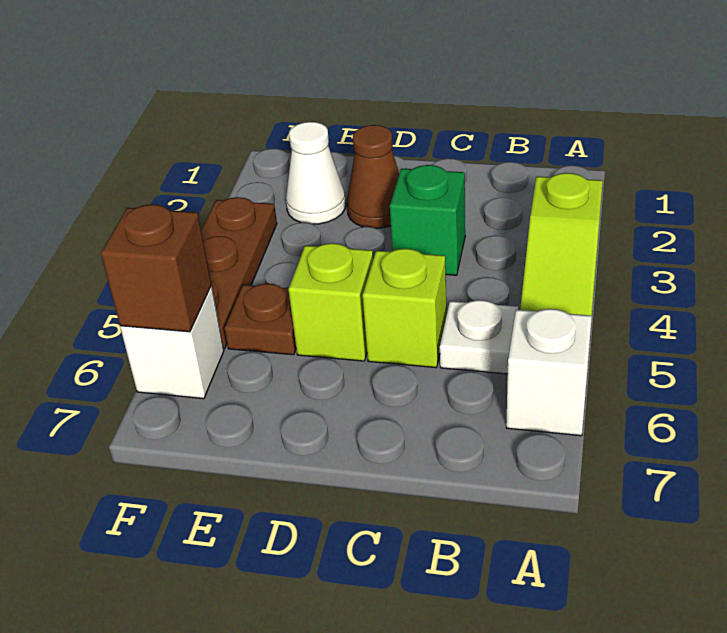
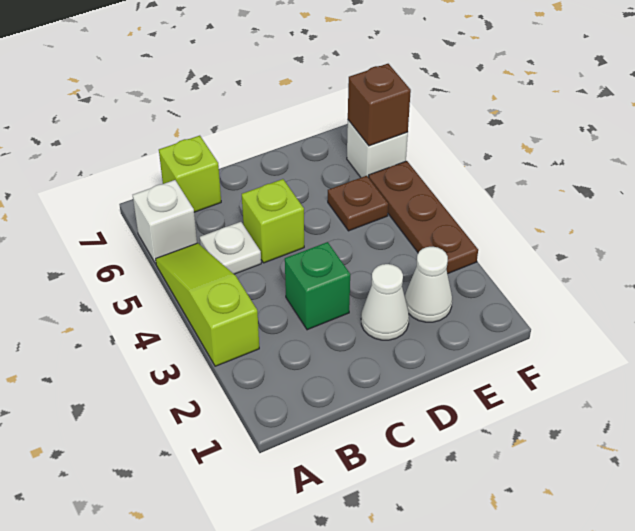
brown cone D2 level 1 -> white cone D2 level 1
lime brick D5 level 1 -> lime brick B7 level 1

